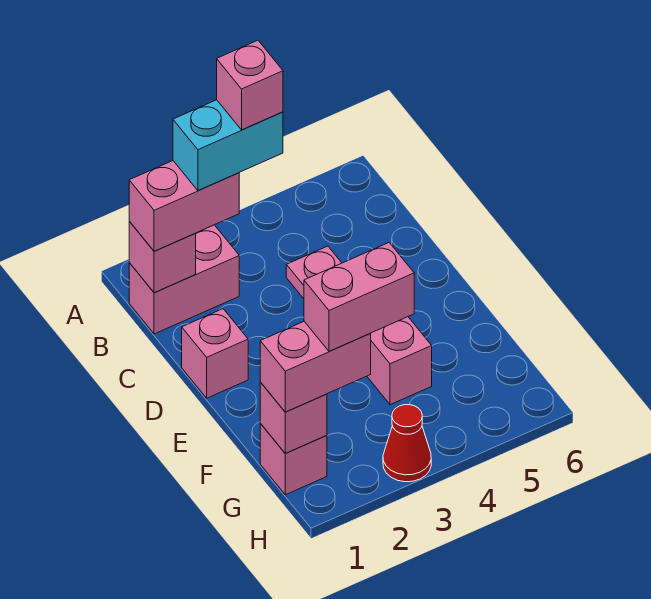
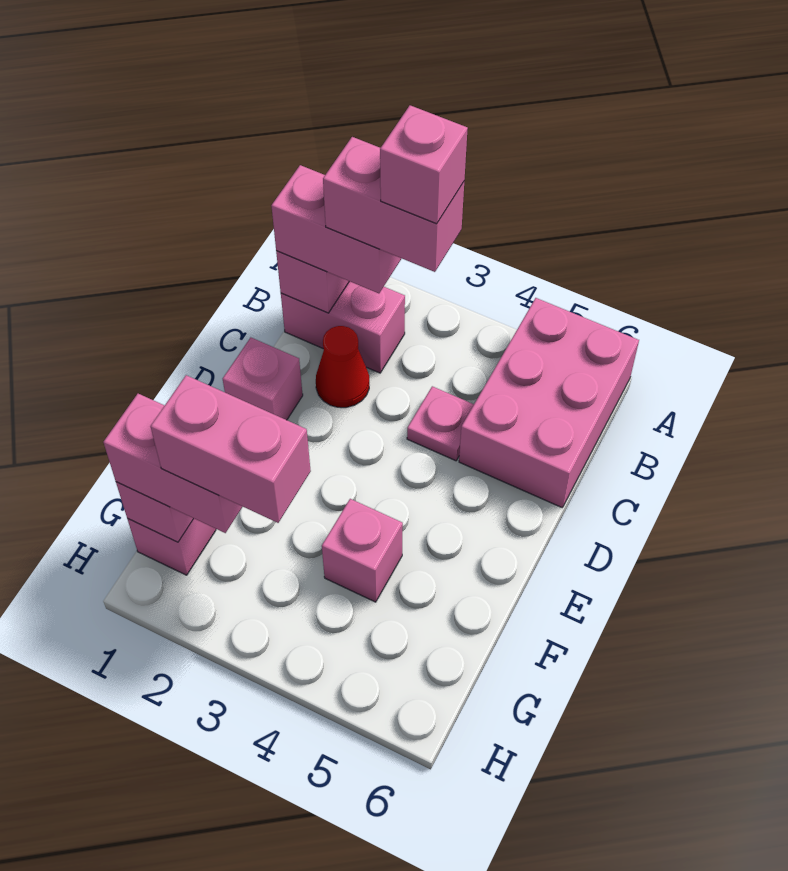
none -> pink brick A5:C6 level 1
cyan brick B2:B3 level 4 -> pink brick B2:B3 level 4
red cone H3 level 1 -> red cone C2 level 1

